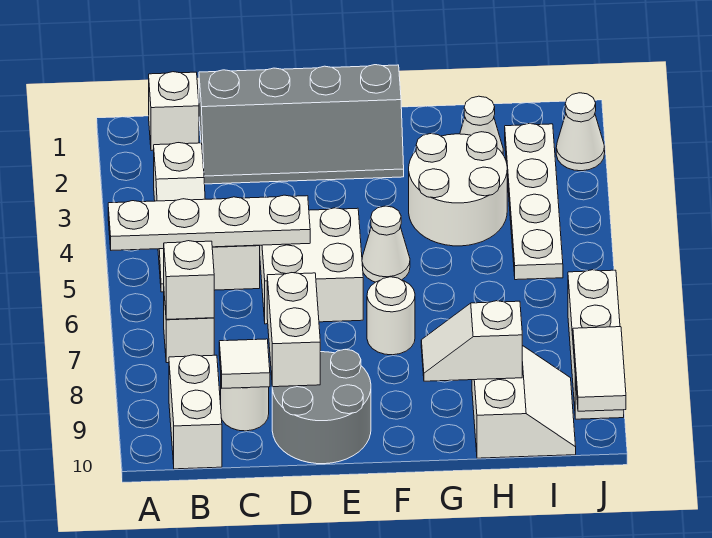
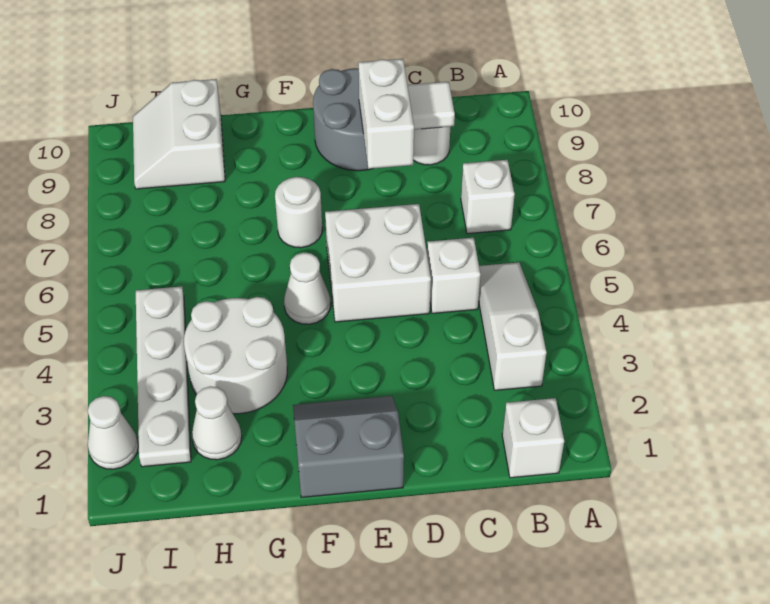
white plate A5:D5 level 2 -> none
white brick B7 level 2 -> none
white brick B9:B10 level 1 -> none
grey slope C1:F2 level 1 top 1 -> grey slope E1:F2 level 1 top 1
white slope G9:H9 level 2 top H -> none
white brick J7:J9 level 1 -> none
white tile J9:J10 level 2 -> none

